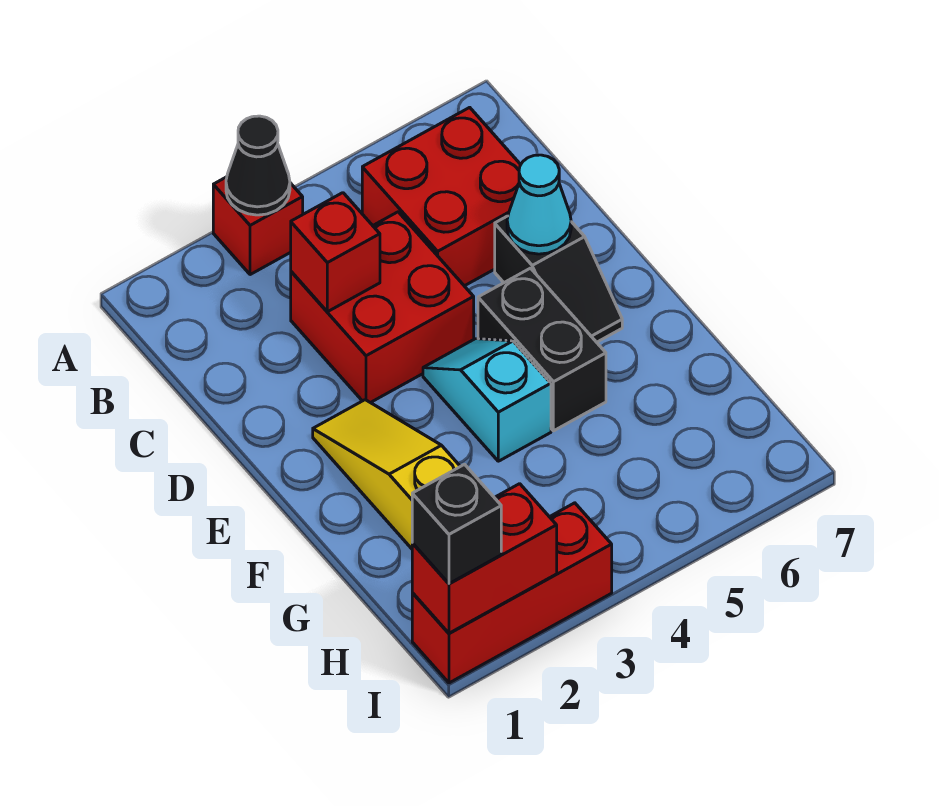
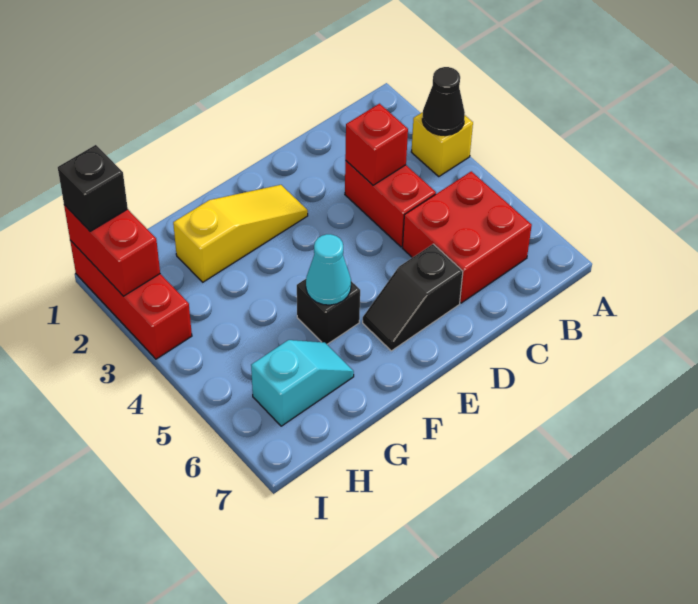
red brick A3 level 1 -> yellow brick A3 level 1
red brick C3:D4 level 1 -> red brick C3:C4 level 1
cyan cone D6 level 2 -> cyan cone F5 level 2
cyan slope E4:F4 level 1 top F -> cyan slope G6:H6 level 1 top H
black brick E5:F5 level 1 -> black brick F5 level 1

